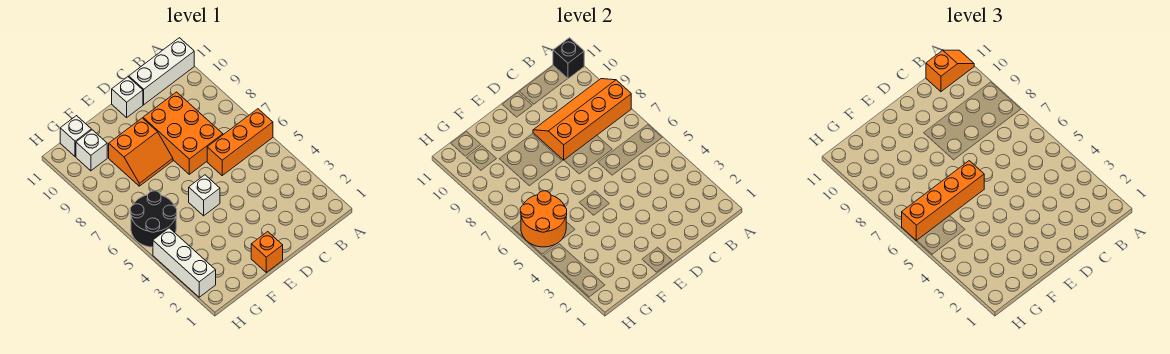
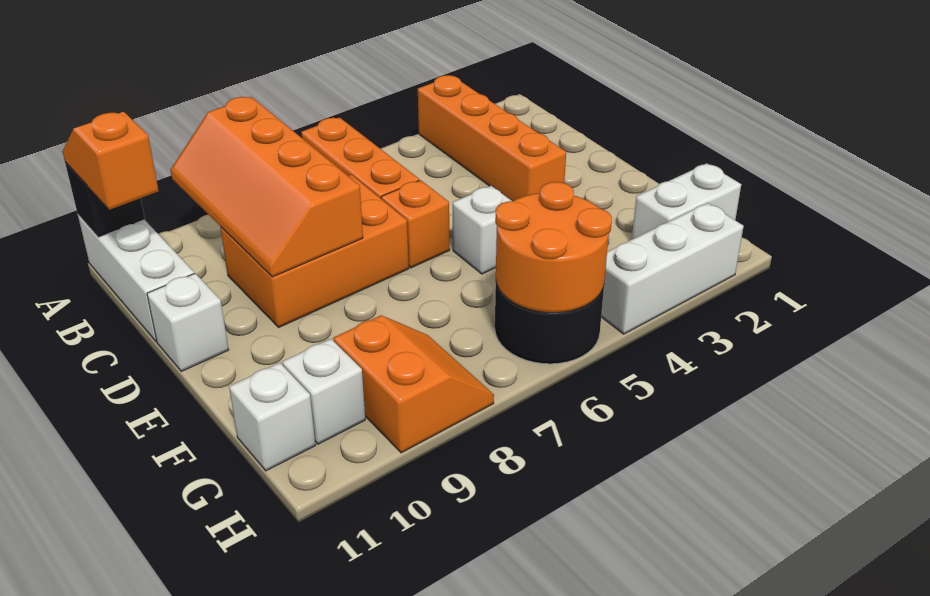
orange brick E1 level 1 -> orange brick D6 level 1
orange brick E6:H6 level 3 -> orange brick A3:D3 level 1
orange slope E8:F9 level 1 top 9 -> orange slope G8:H9 level 1 top 9
none -> white brick G1:G2 level 1

